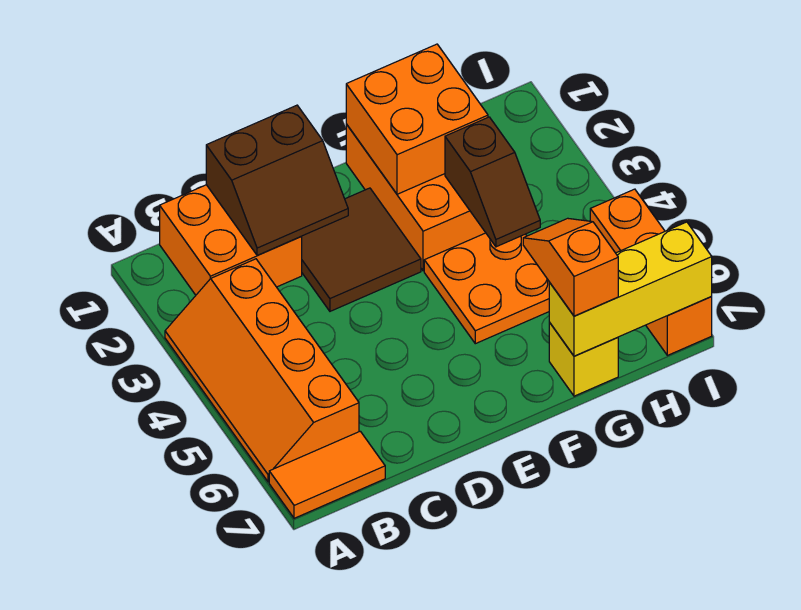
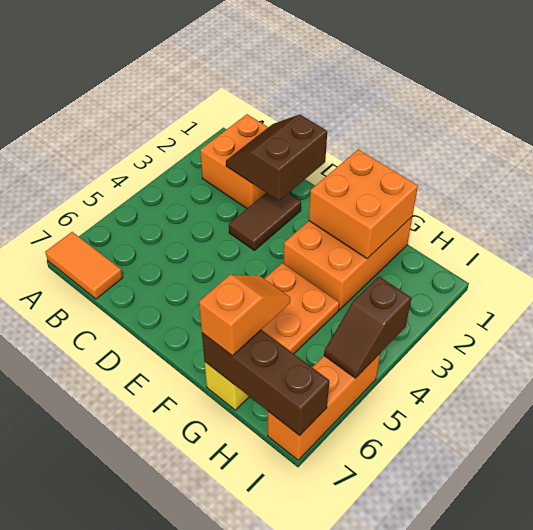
orange slope A3:B6 level 1 top B -> none
brown slope C1:D2 level 2 top 1 -> brown slope C1:D2 level 2 top D
brown tile D2:E3 level 1 -> brown tile D2:D3 level 1
brown slope G3:G4 level 2 top 3 -> brown slope I4:I5 level 2 top 4
yellow brick G7:I7 level 2 -> brown brick G7:I7 level 2

